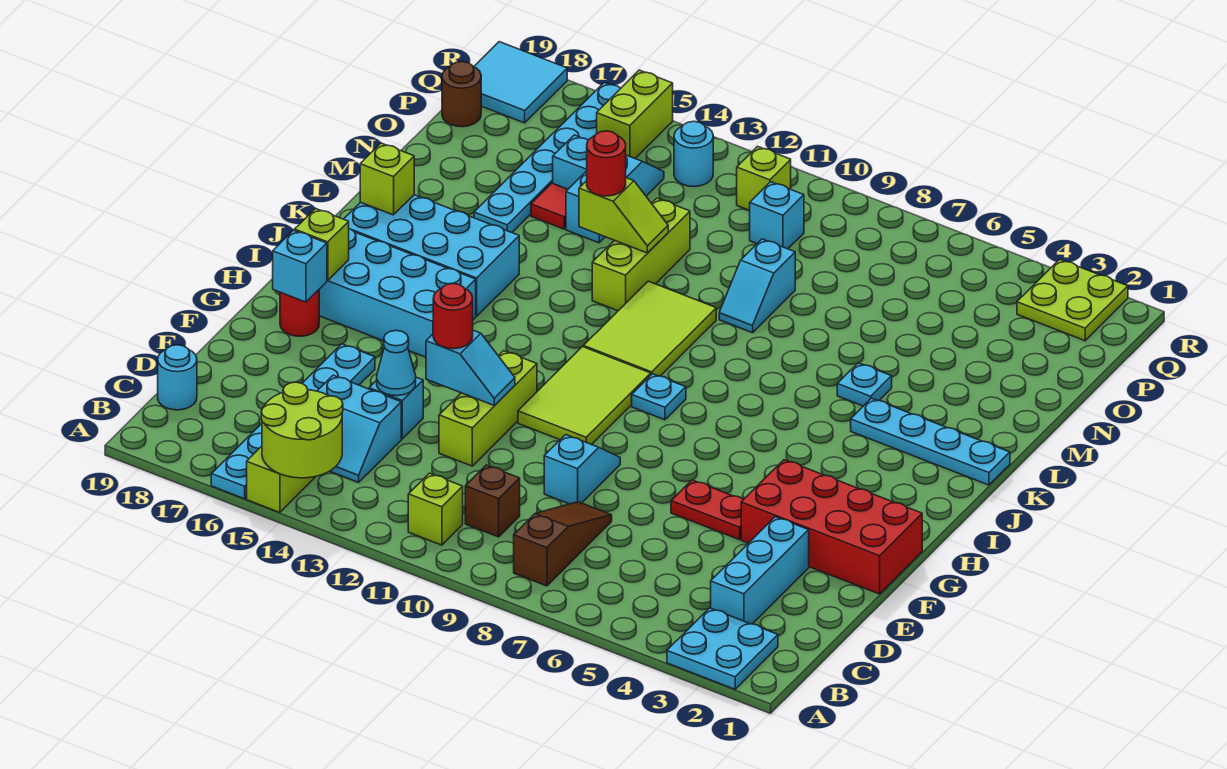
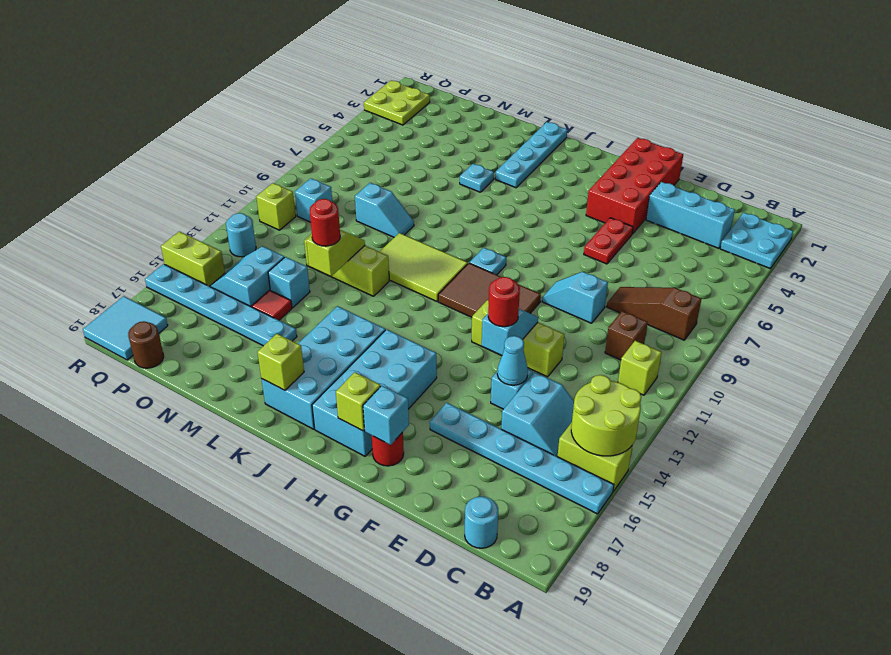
lime tile G10:I11 level 1 -> brown tile G10:I11 level 1

